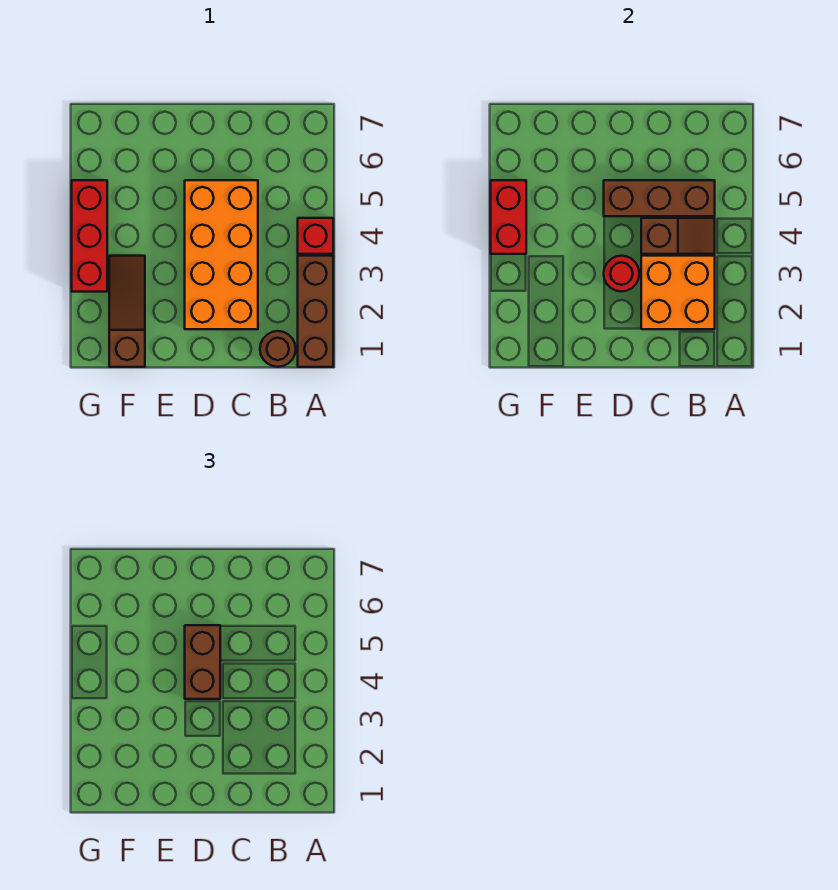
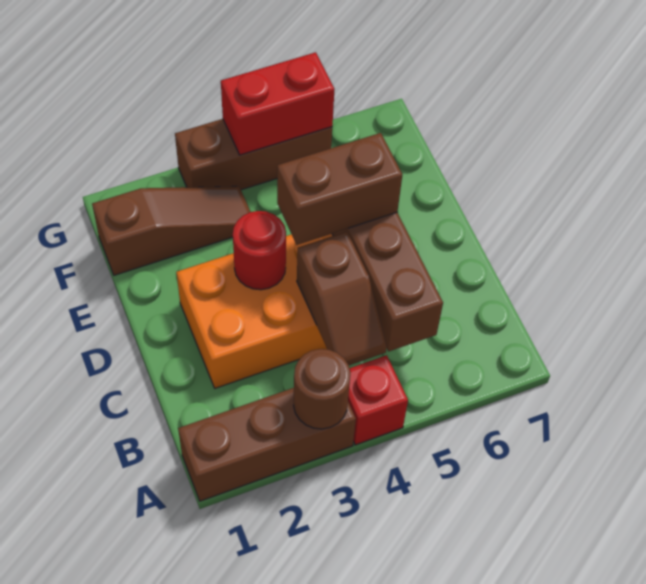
brown round brick B1 level 1 -> brown round brick A3 level 2
orange brick B2:C3 level 2 -> none
red brick G3:G5 level 1 -> brown brick G3:G5 level 1

